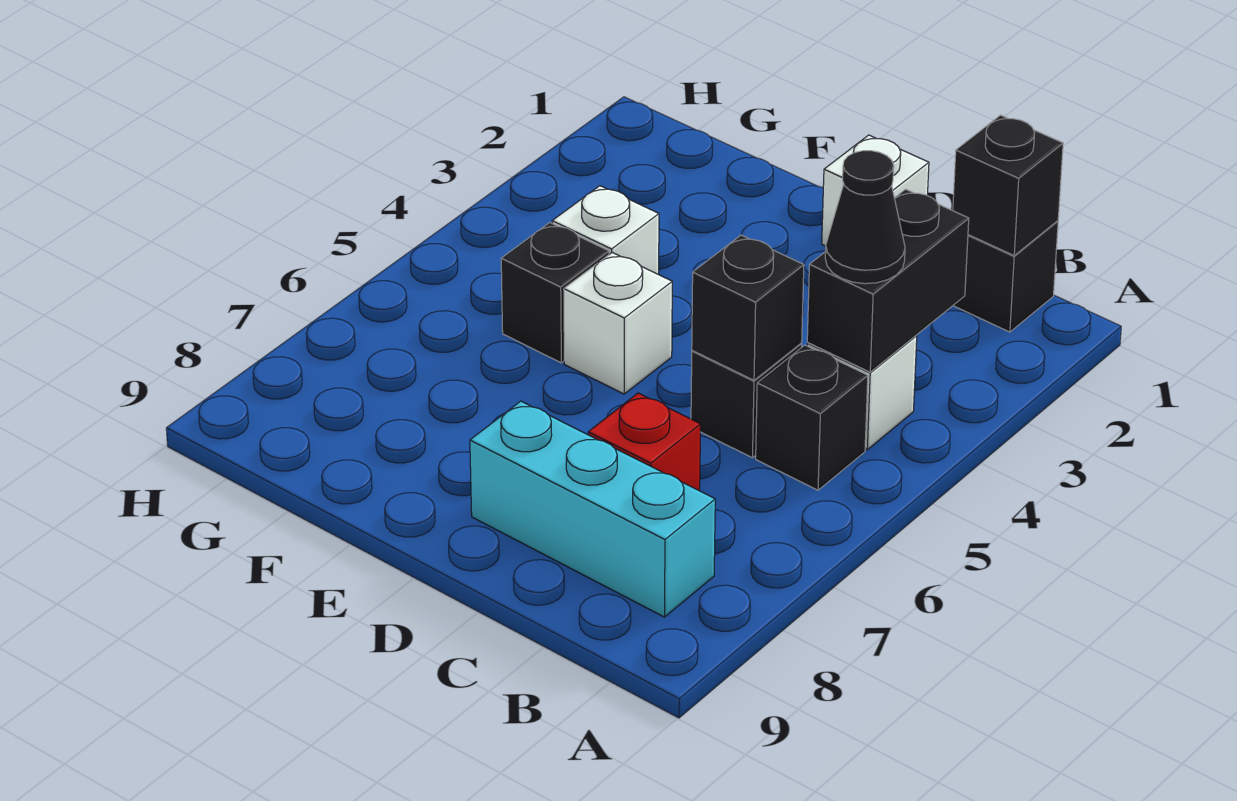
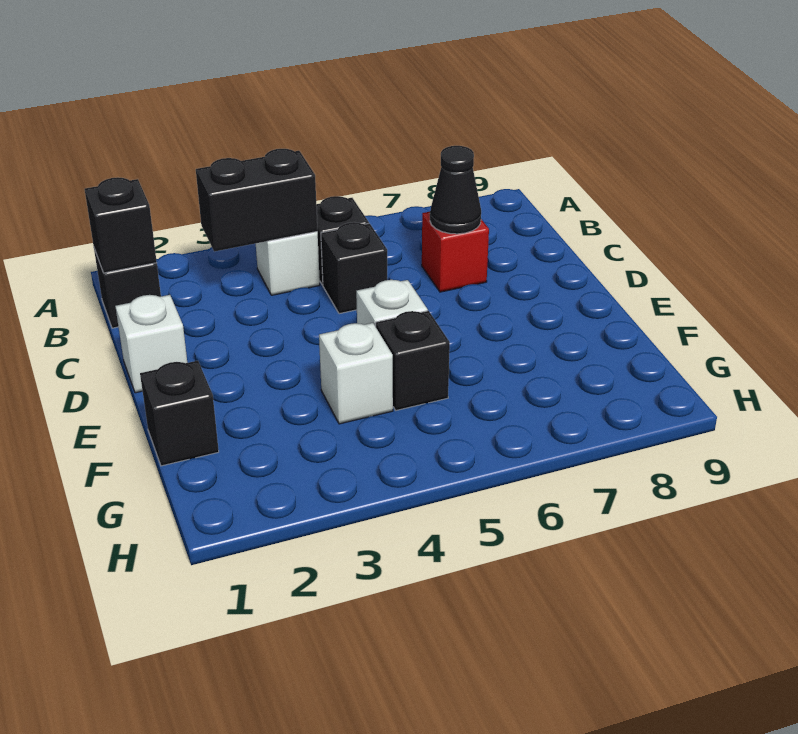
black cone B4 level 3 -> black cone C7 level 2
cyan brick B8:D8 level 1 -> none
black brick C5 level 2 -> black brick F1 level 1

